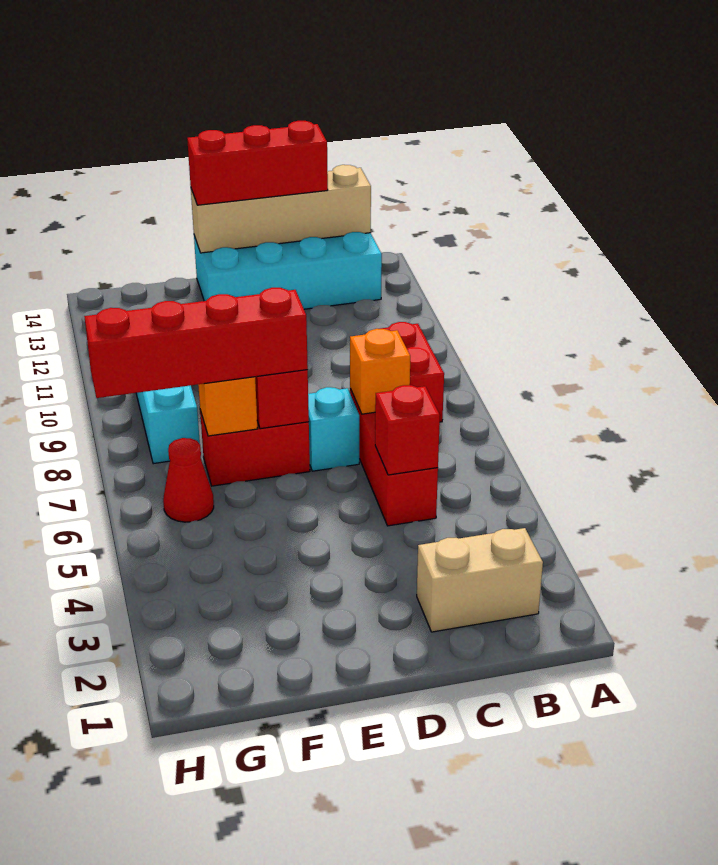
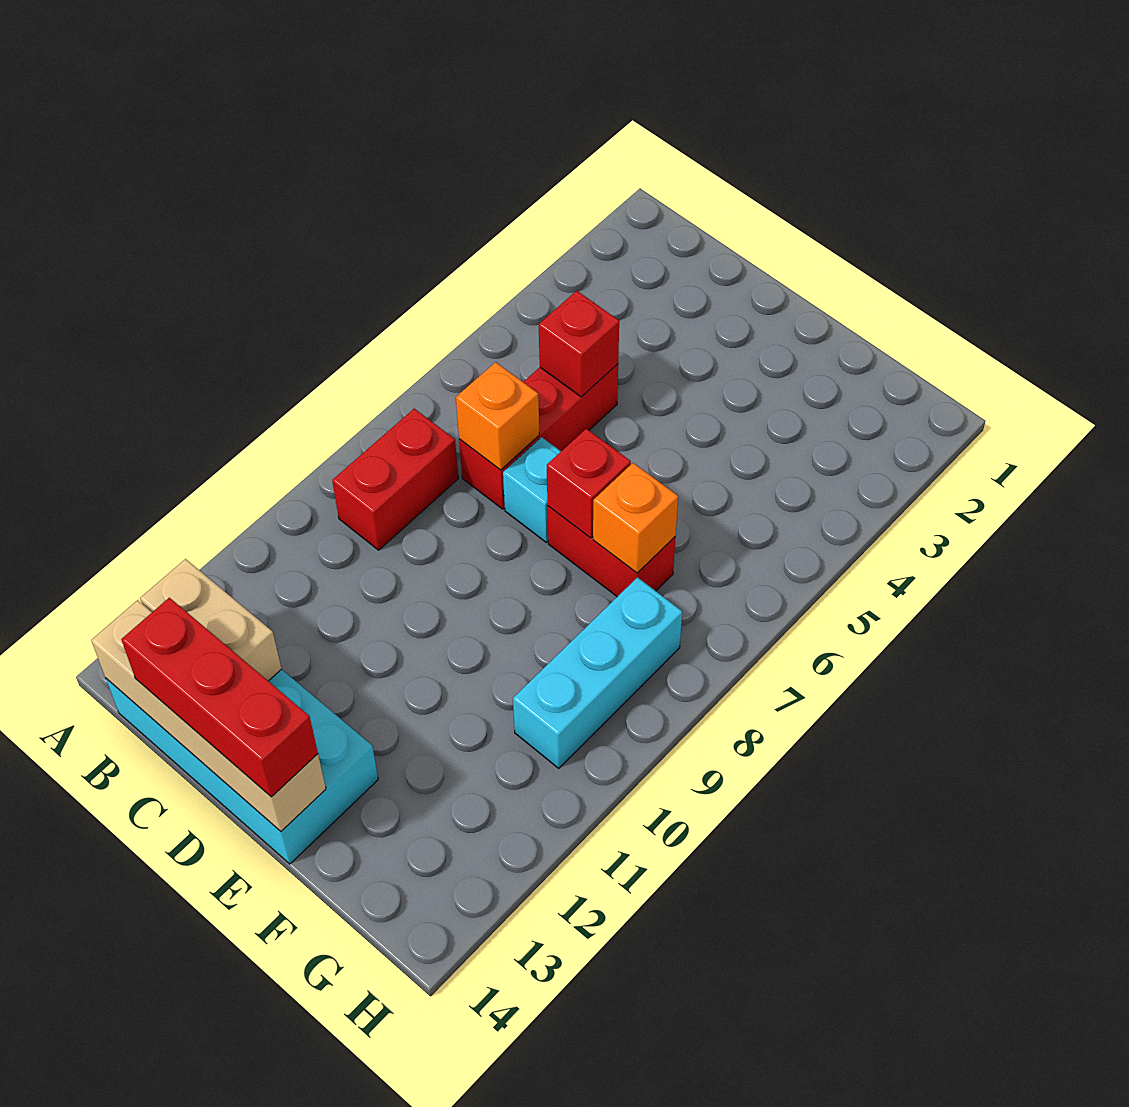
tan brick B2:C2 level 1 -> tan brick B13:C13 level 2
red brick E7:H7 level 3 -> none
red cone G6 level 1 -> none

